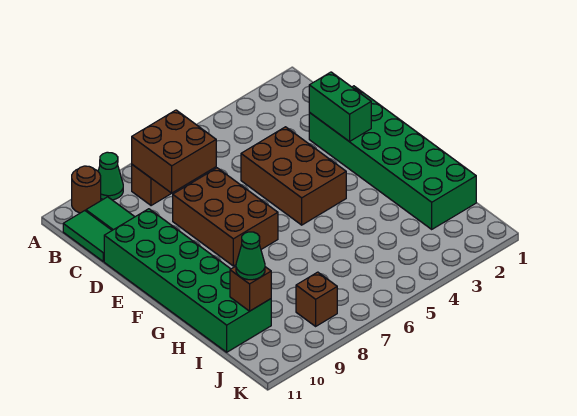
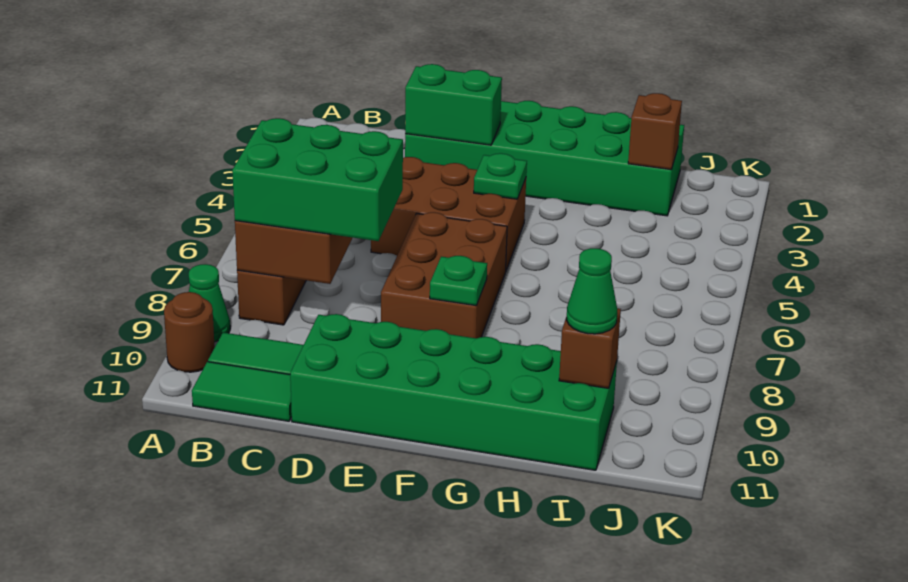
none -> green brick B7:D8 level 3
brown brick D7:F8 level 1 -> brown brick E6:F8 level 1
none -> green plate F4 level 2
none -> green plate F8 level 2
brown brick J8 level 1 -> brown brick I2 level 2

